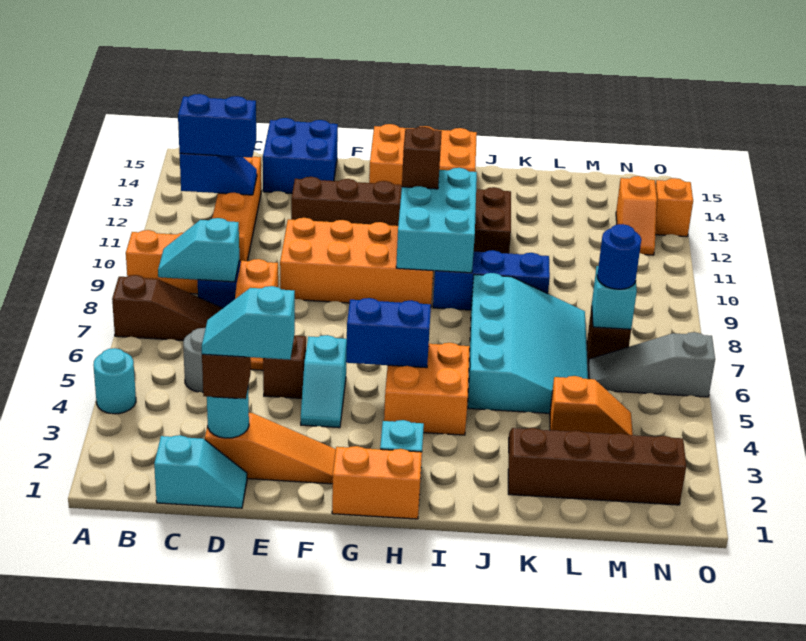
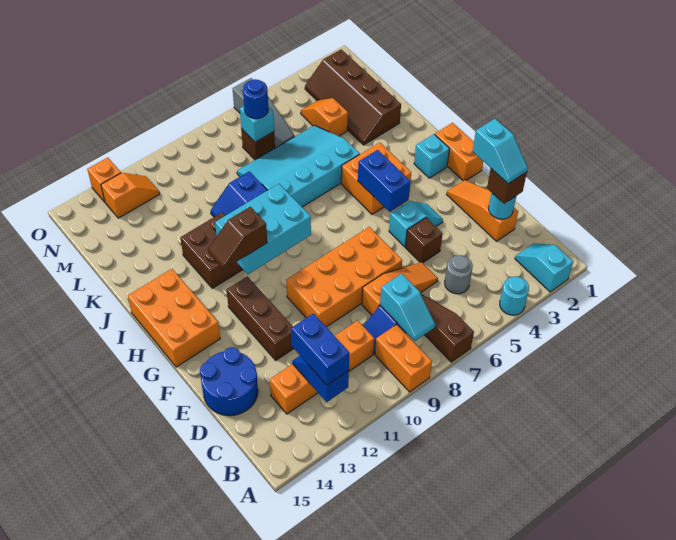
cyan slope C1:D1 level 1 top C -> cyan slope A2:B2 level 1 top A
blue brick D14:E15 level 1 -> blue round brick D14:E15 level 1
orange brick E9:H10 level 1 -> orange brick E7:F10 level 1

